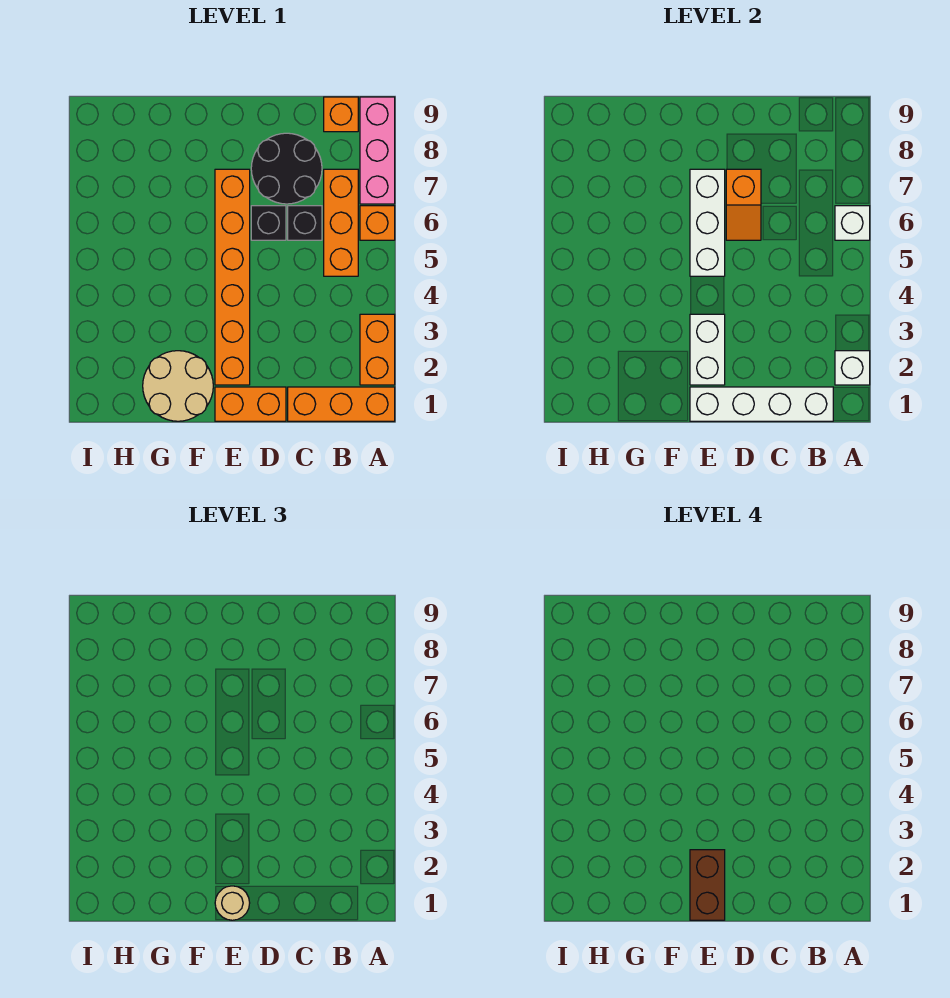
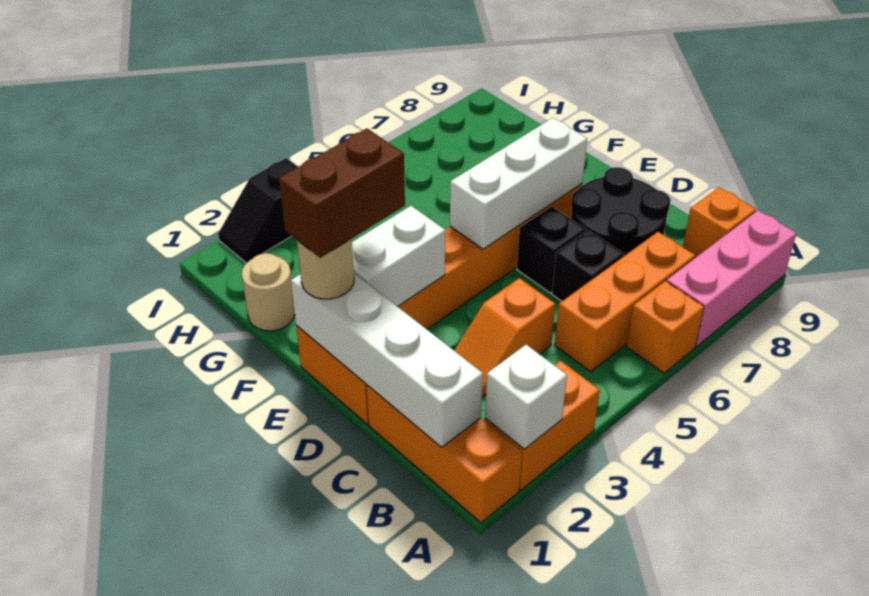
white brick A6 level 2 -> none
orange slope D6:D7 level 2 top 7 -> orange slope C3:C4 level 1 top 4
tan round brick F1:G2 level 1 -> tan round brick G1 level 1
none -> black slope I2:I3 level 1 top 3

